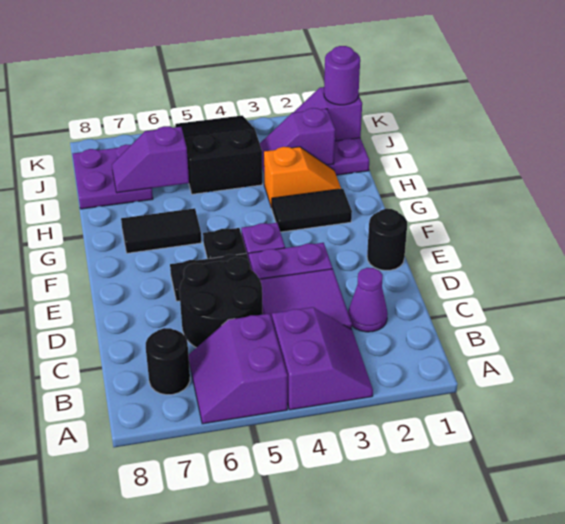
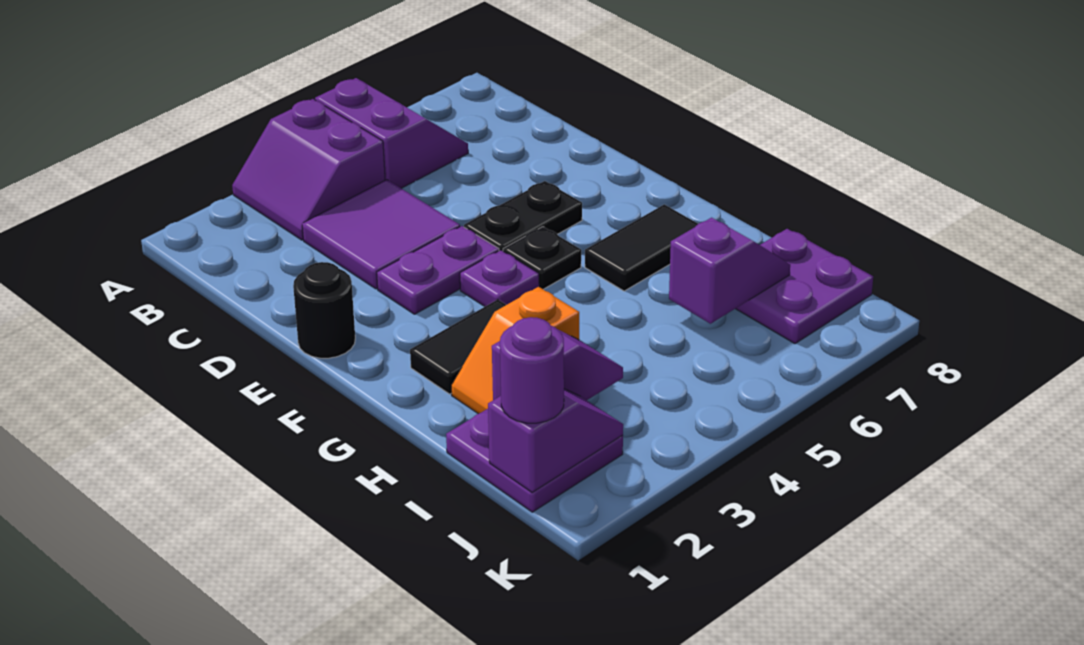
black round brick B7 level 1 -> none
purple cone C2 level 1 -> none
black round brick C5:D6 level 1 -> none
black slope I4:K5 level 1 top I -> none

